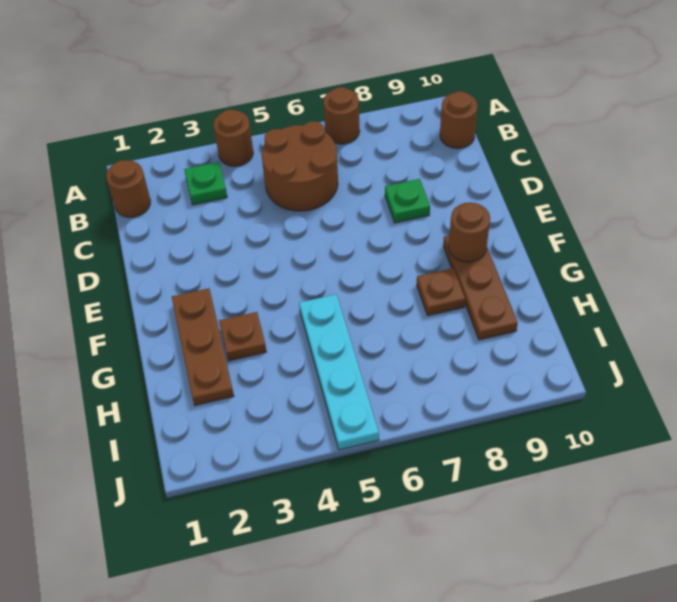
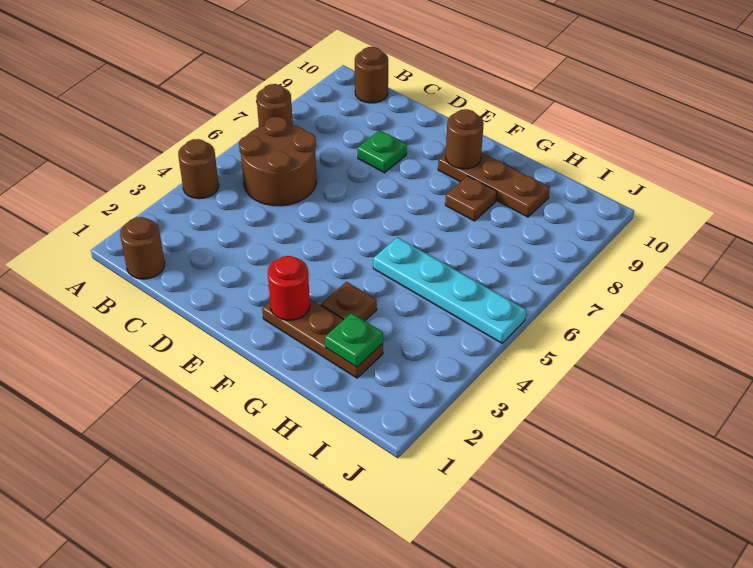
green plate B3 level 1 -> green plate H2 level 2
none -> red round brick F2 level 2

